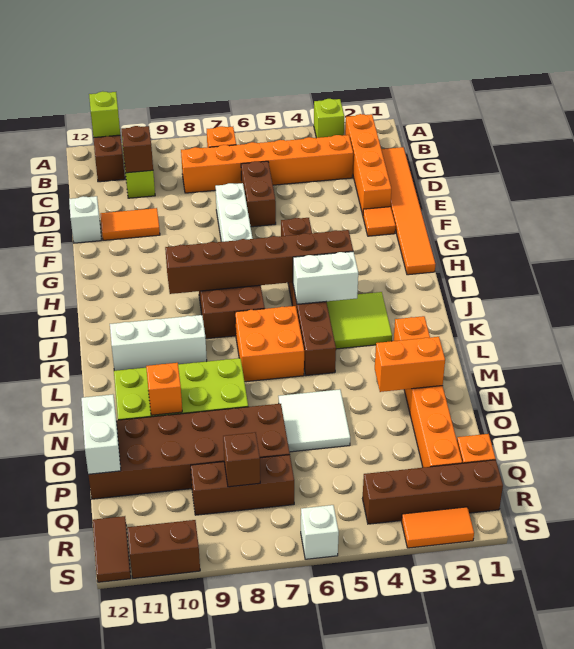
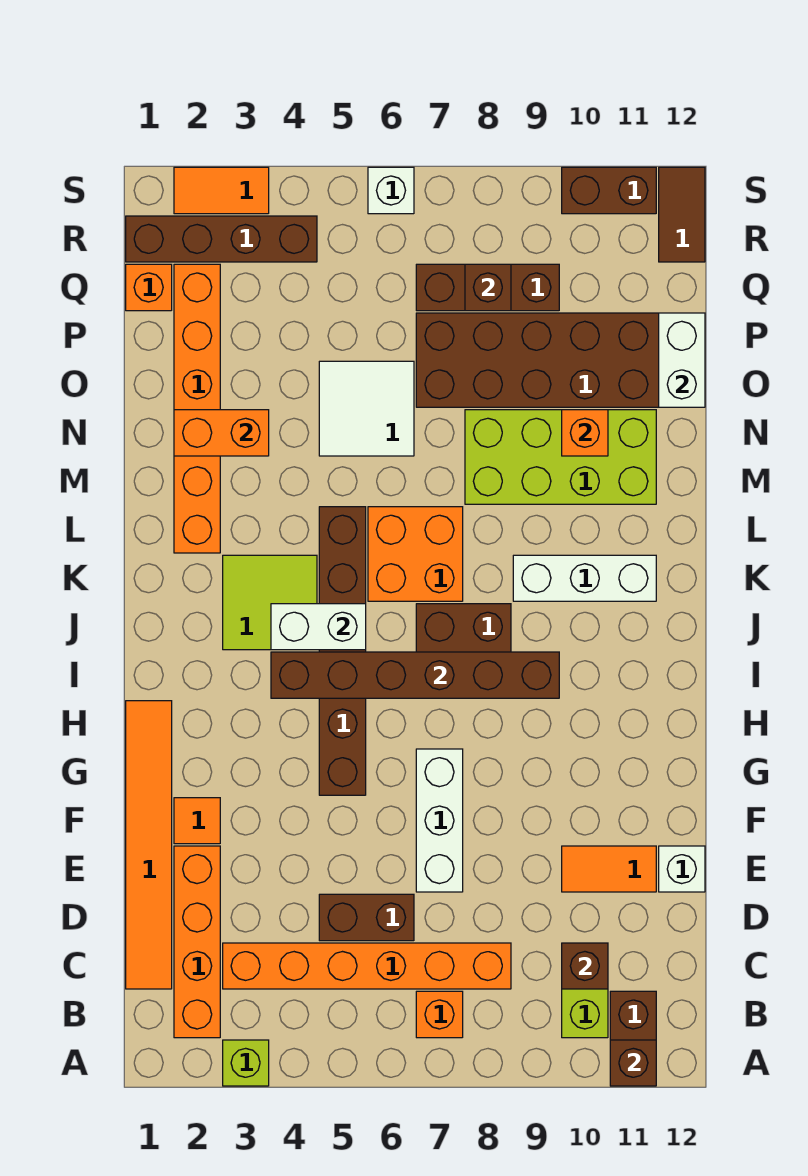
lime brick A11 level 2 -> brown brick A11 level 2
brown brick D6:E6 level 1 -> brown brick D5:D6 level 1

